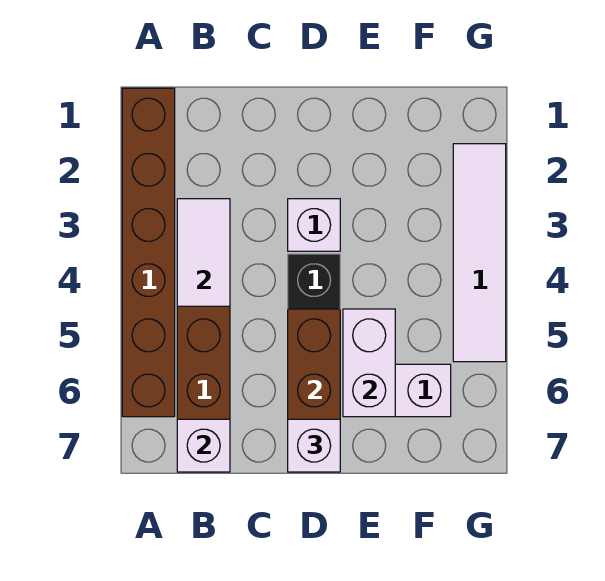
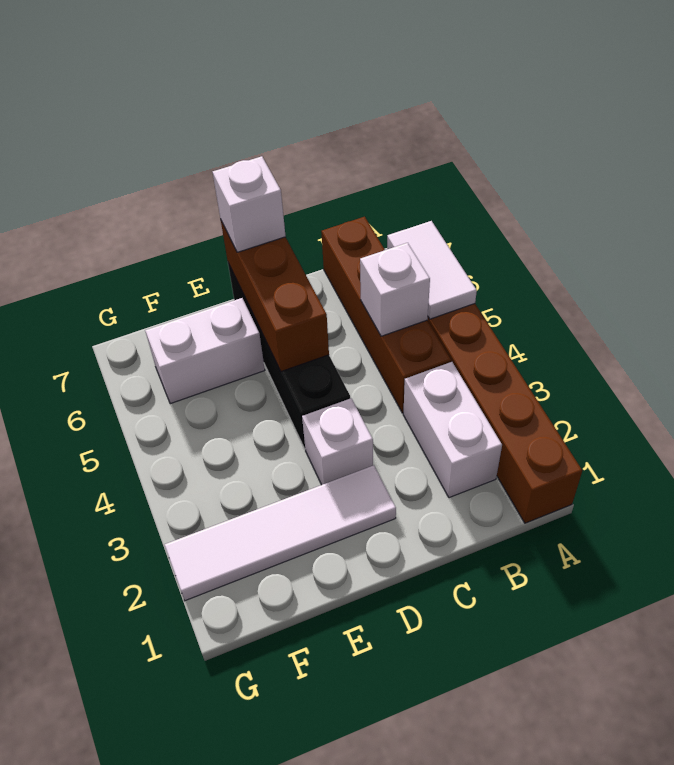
white tile B3:B4 level 2 -> white tile A5:A6 level 2
white brick B7 level 2 -> white brick B5 level 2
white brick E5:E6 level 2 -> white brick B2:B3 level 1
white tile G2:G5 level 1 -> white tile D2:G2 level 1

